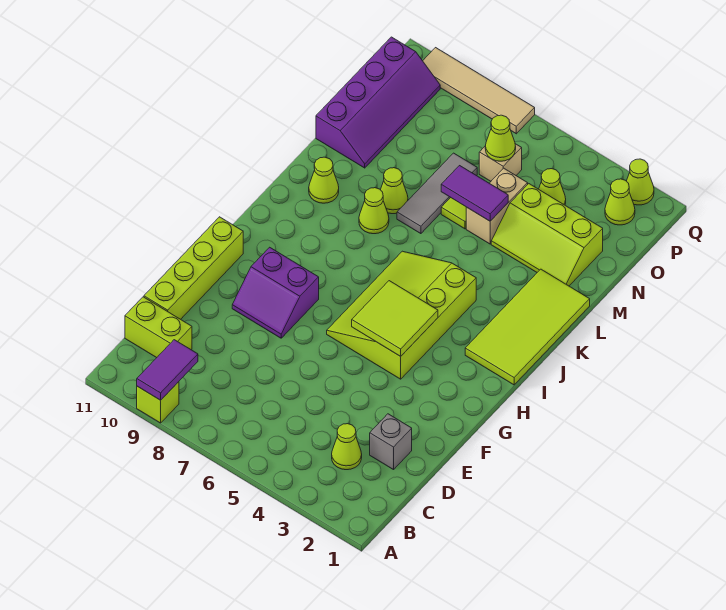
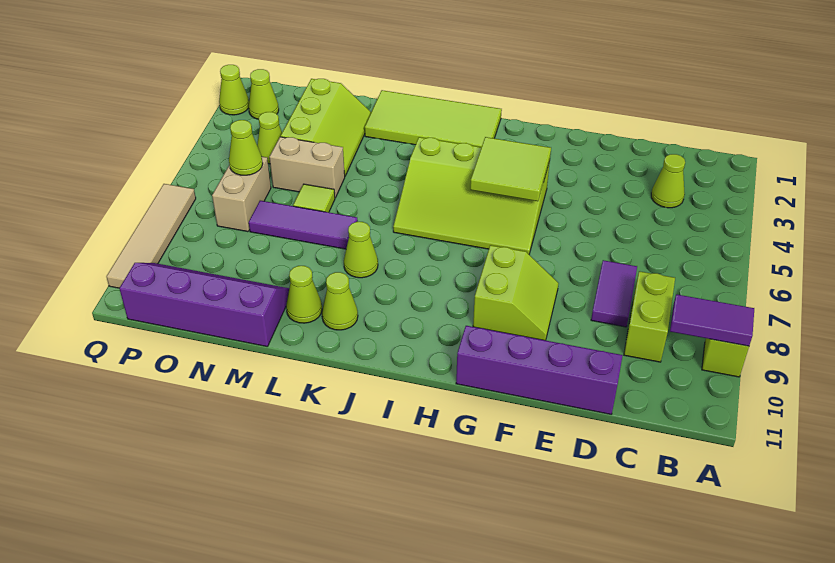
lime brick C10:C11 level 1 -> lime brick C8:C9 level 1
grey brick D2 level 1 -> none
lime brick D11:G11 level 1 -> purple brick D11:G11 level 1
purple slope F8:G9 level 1 top G -> lime slope F8:G9 level 1 top G
grey tile L7:N7 level 1 -> purple tile L7:N7 level 1
lime cone L8 level 1 -> lime cone L10 level 1
purple tile M5:M6 level 2 -> purple tile D7:D8 level 1
tan brick O6 level 1 -> tan brick O6:O7 level 1

